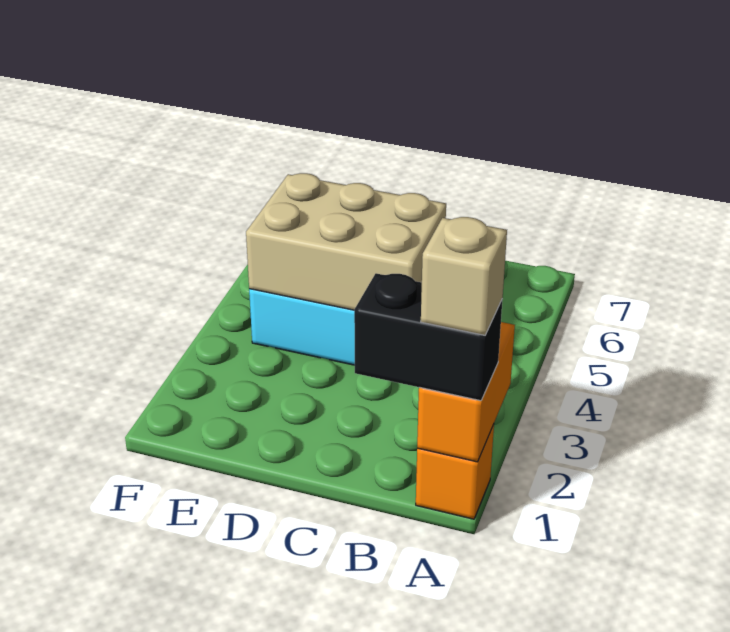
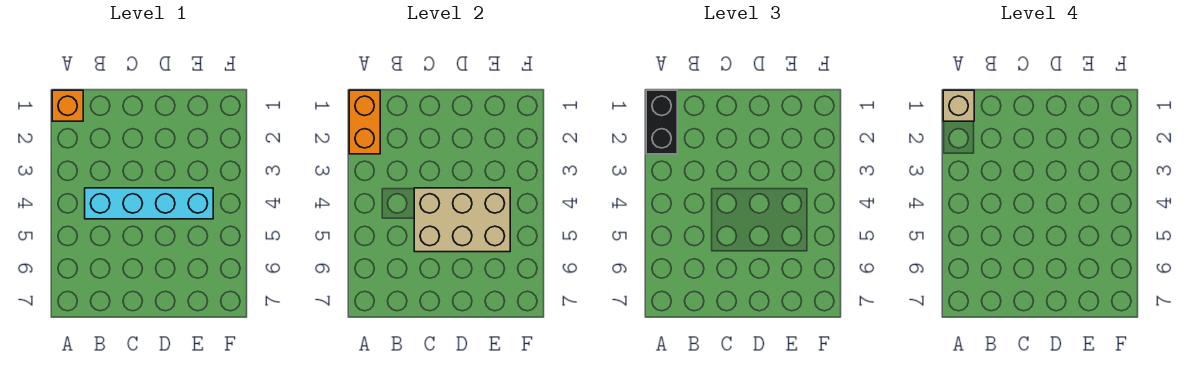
black brick A1:B1 level 3 -> black brick A1:A2 level 3

